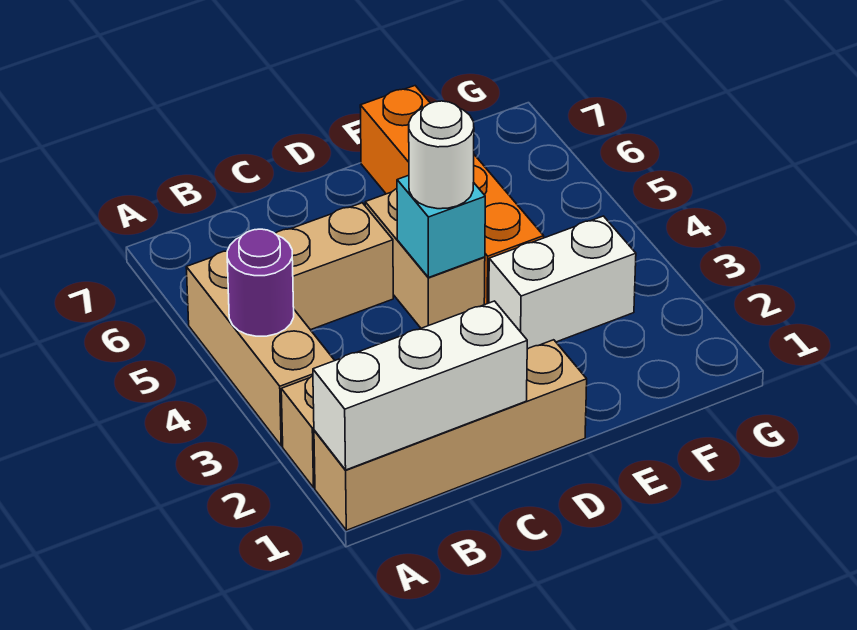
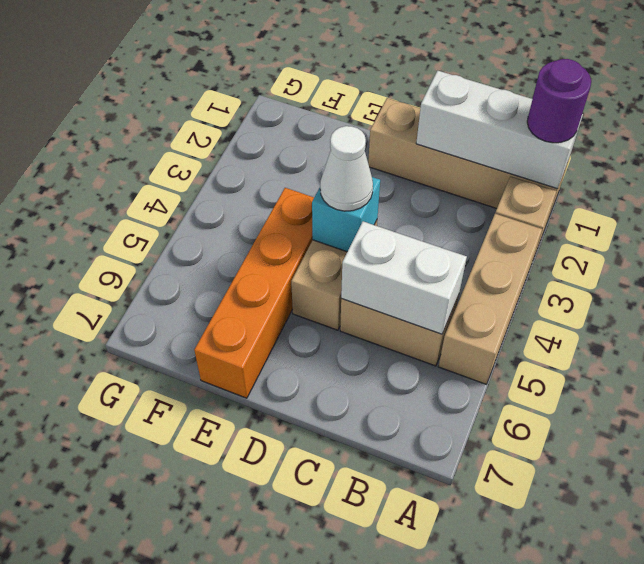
purple round brick A4 level 2 -> purple round brick A1 level 3
white round brick D4 level 3 -> white cone D4 level 3
white brick E3:F3 level 1 -> white brick B5:C5 level 2

